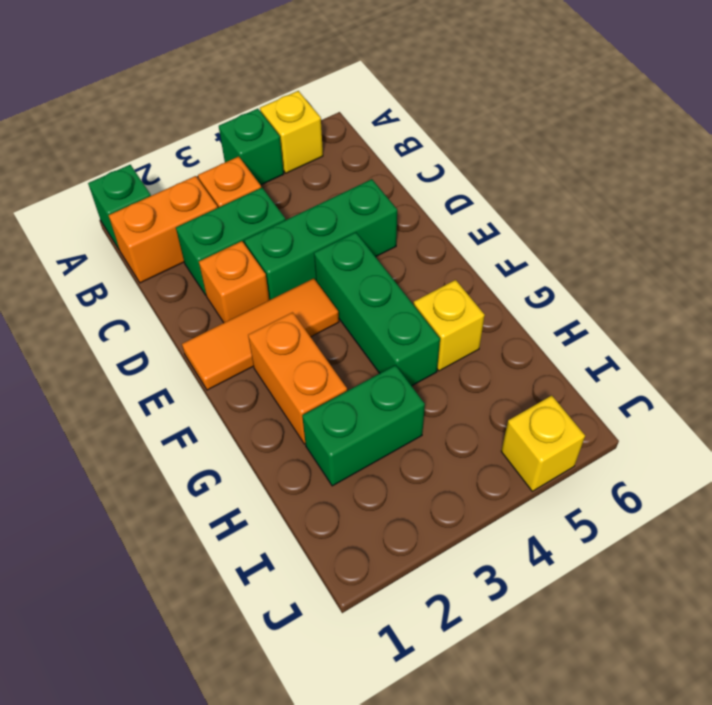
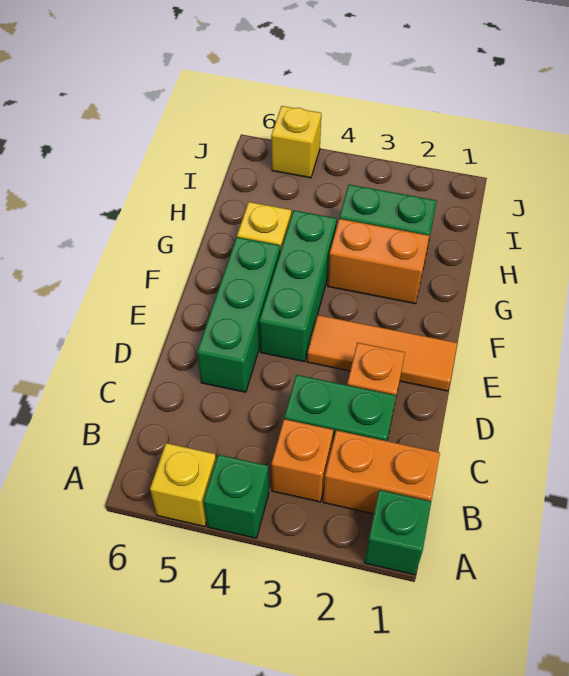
green brick D3:D5 level 1 -> green brick D5:F5 level 1
orange brick F2:G2 level 1 -> orange brick G2:G3 level 1

